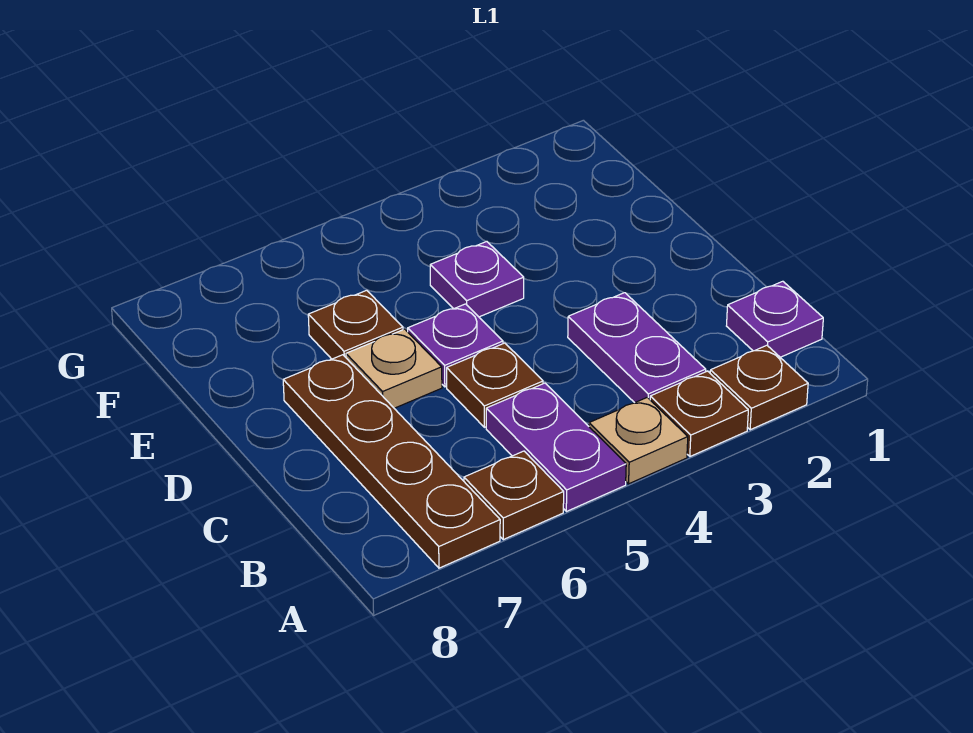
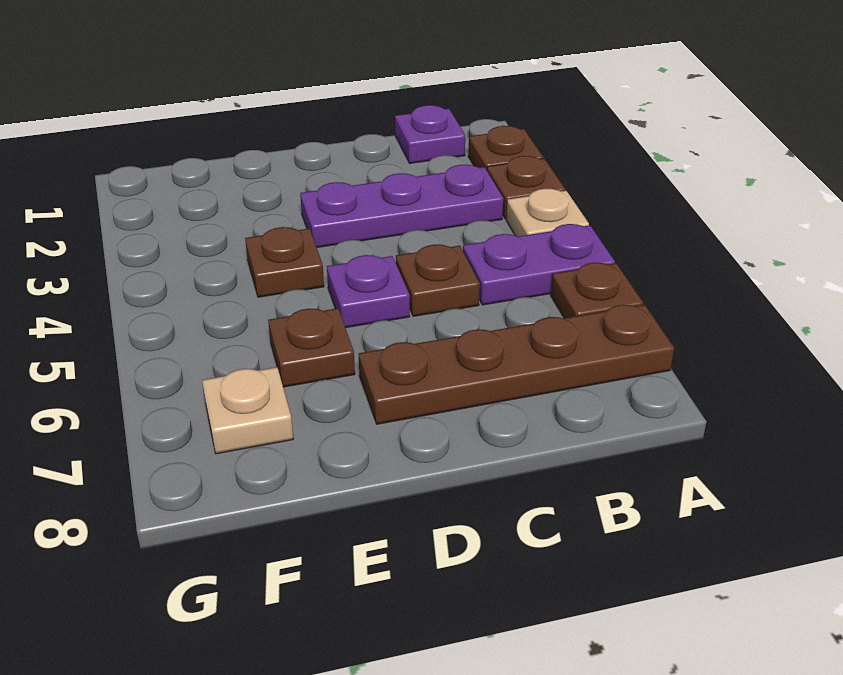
purple plate B3:C3 level 1 -> purple plate B3:D3 level 1
tan plate D6 level 1 -> tan plate F7 level 1
purple plate E4 level 1 -> brown plate E4 level 1

